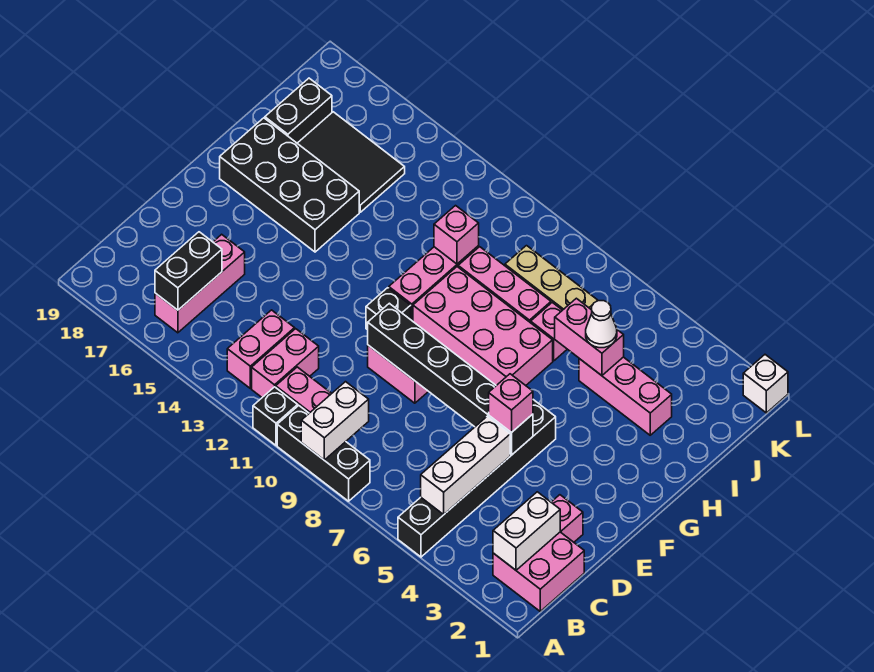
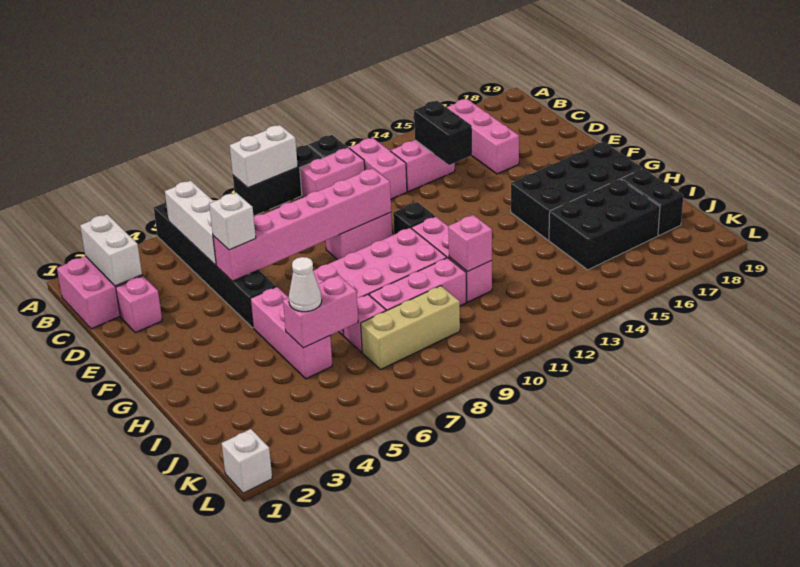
white brick A9:B9 level 2 -> white brick A8:A9 level 2
pink brick B13:C13 level 1 -> pink brick C13:C14 level 1
black brick B16:C16 level 2 -> black brick C14:D14 level 2
black brick E5:E10 level 2 -> pink brick E5:E10 level 2
pink brick E5 level 3 -> white brick E5 level 3
pink brick I3:I5 level 1 -> pink brick G5:I5 level 1
black tile I15:J17 level 1 -> black brick I15:J17 level 1

